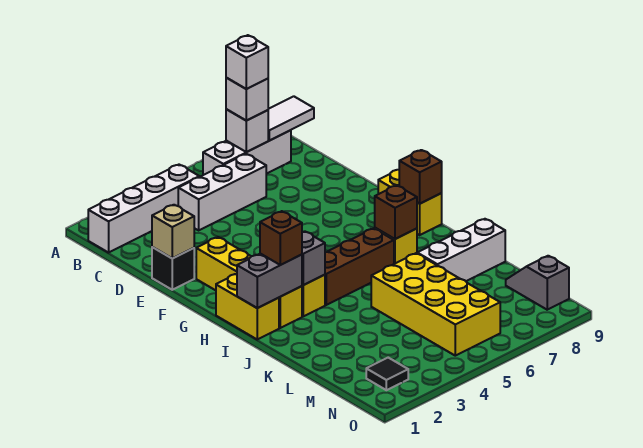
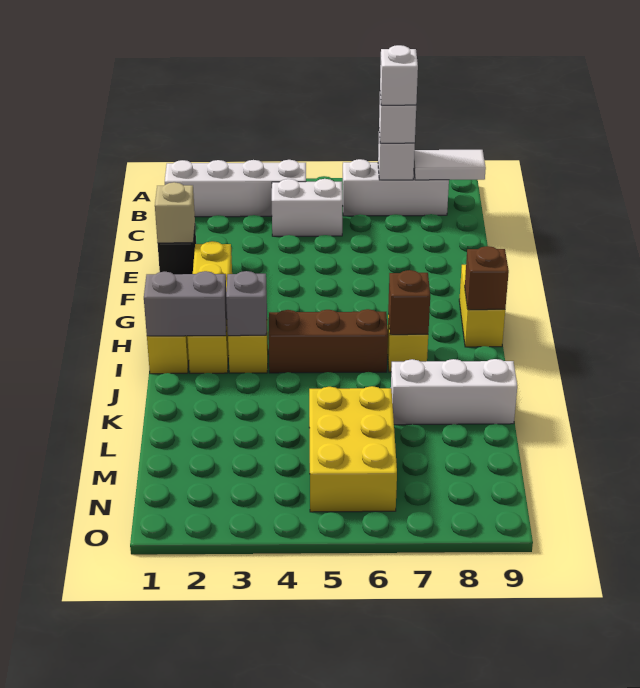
white brick C4:C6 level 1 -> white brick C4:C5 level 1
brown brick I2 level 3 -> none
yellow brick K5:N6 level 1 -> yellow brick L5:N6 level 1
grey slope M9:N9 level 1 top N -> none
black tile N2 level 1 -> none

